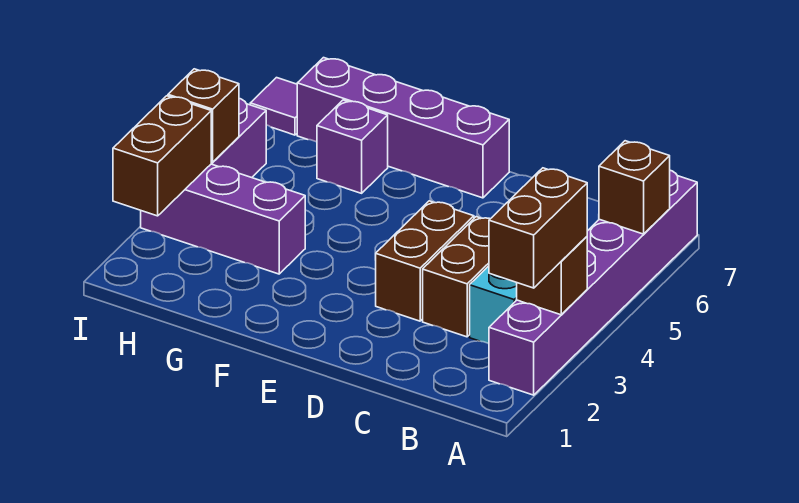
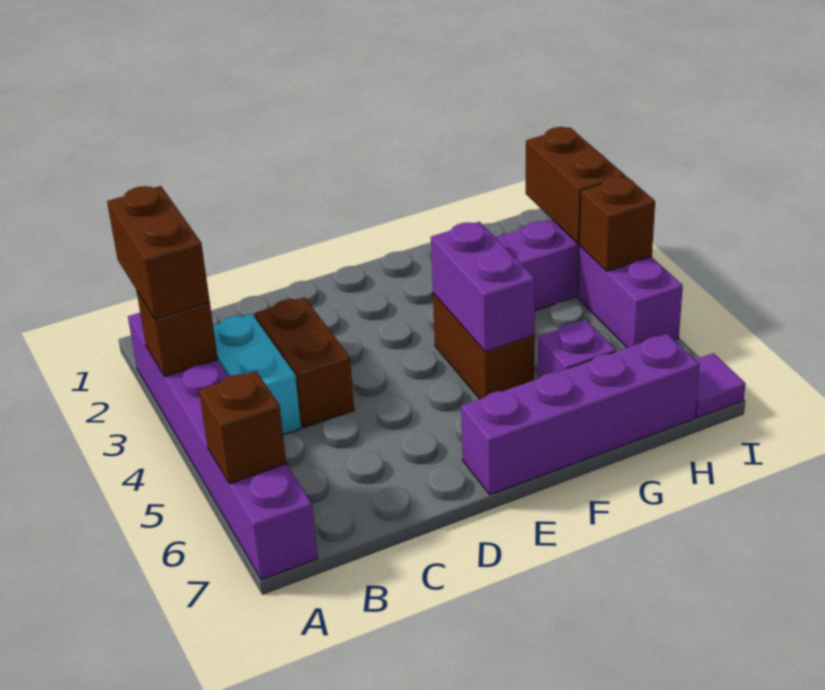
brown brick D3:D4 level 1 -> brown brick F4:F5 level 1
none -> purple brick F4:F5 level 2

